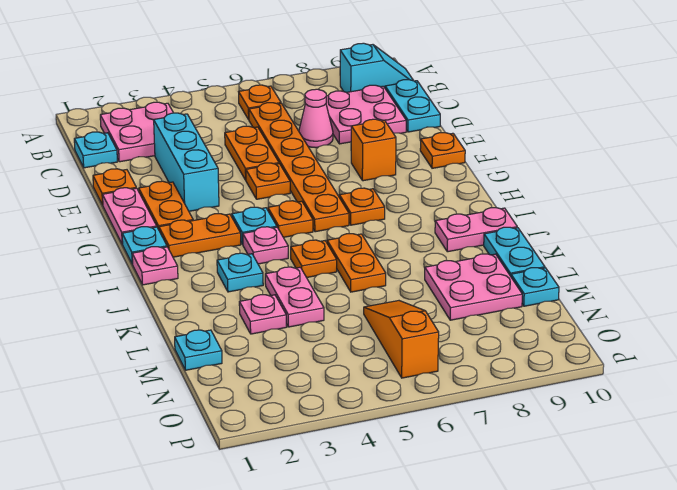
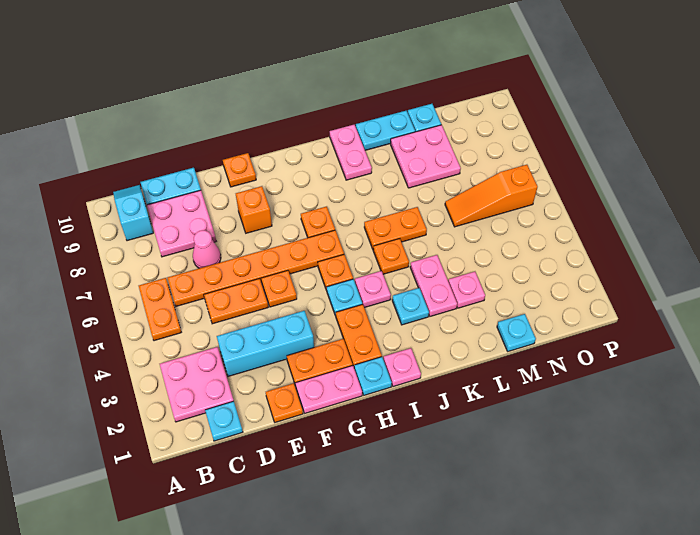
orange plate B6 level 1 -> orange plate B5:B6 level 1
pink plate K4:L4 level 1 -> pink plate K3:K4 level 1

